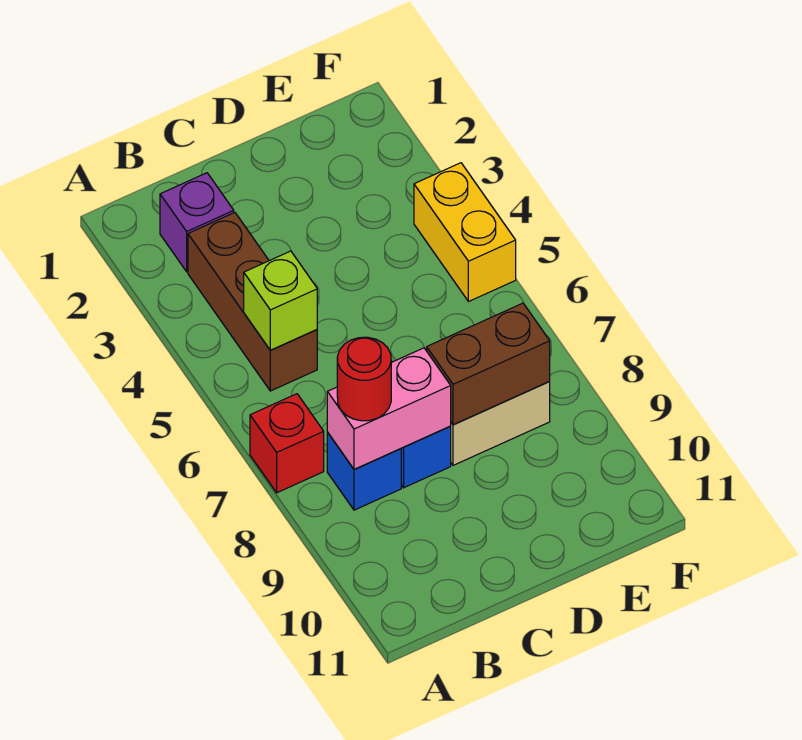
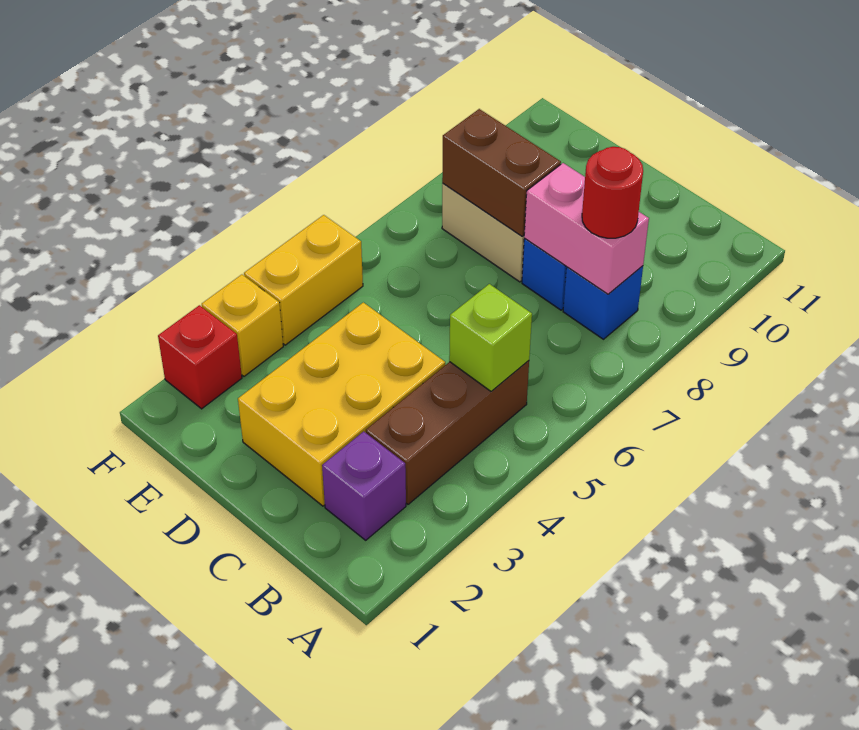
red brick A7 level 1 -> red brick F2 level 1
none -> yellow brick C2:D4 level 1
none -> yellow brick F3 level 1

